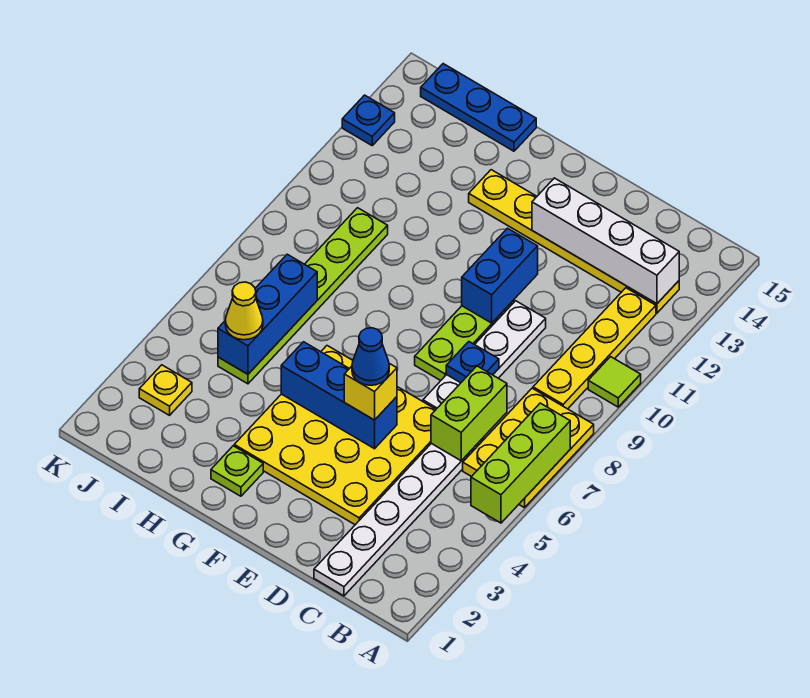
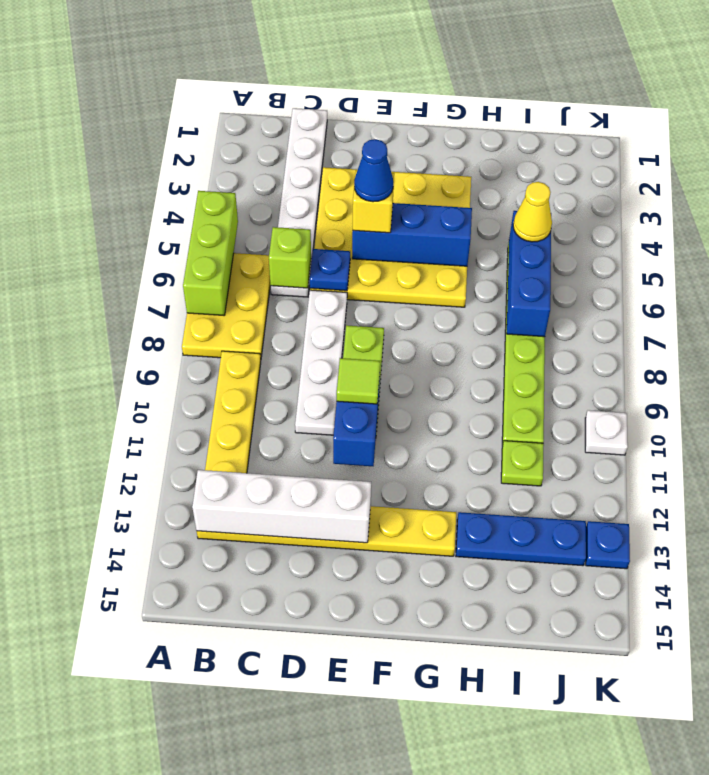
lime tile A10 level 1 -> lime tile E10 level 3
lime brick C6:C7 level 2 -> lime brick C6 level 2
blue plate D8 level 2 -> blue plate D6 level 2
lime plate G2 level 1 -> lime plate I11 level 1
blue plate H15:J15 level 1 -> blue plate H13:J13 level 1
yellow plate J3 level 1 -> none
none -> white plate K10 level 1

